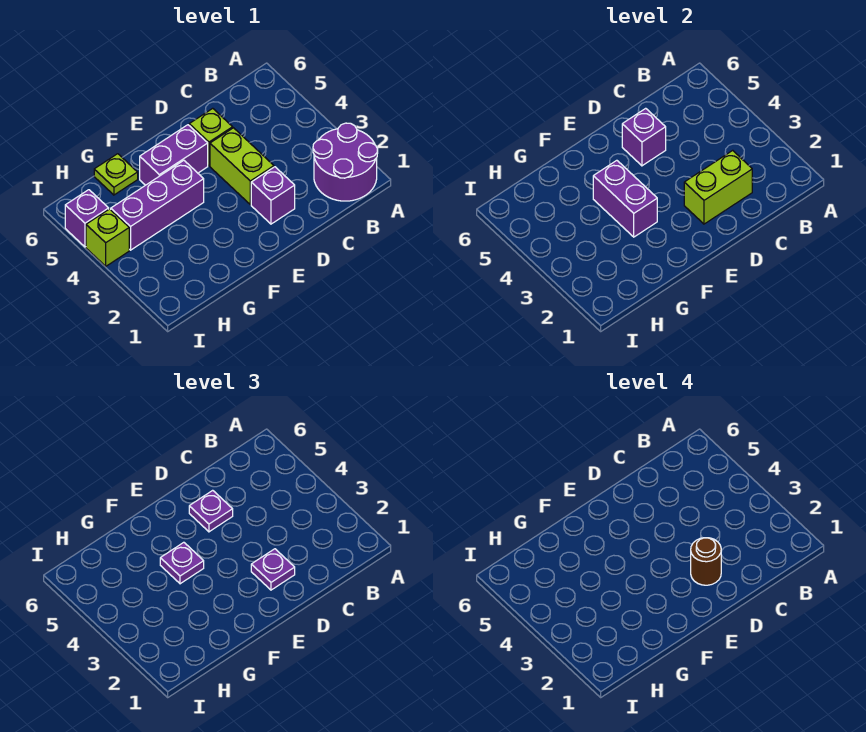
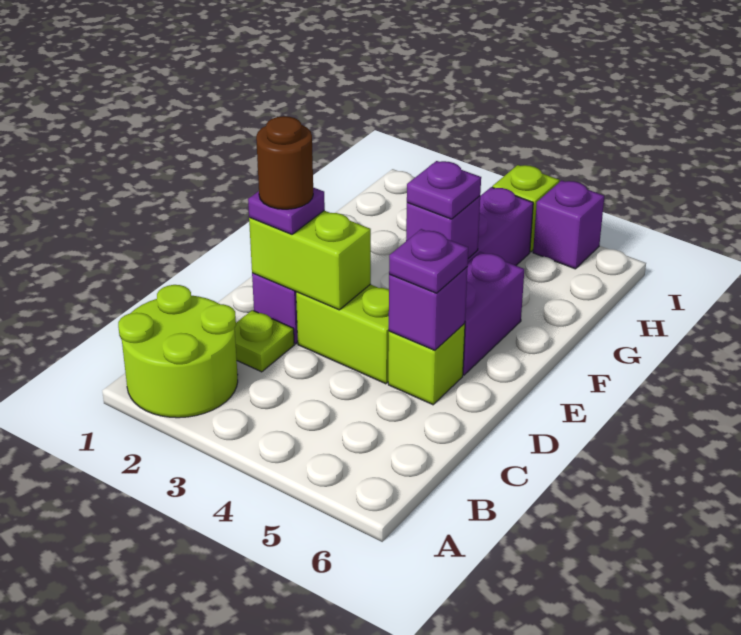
purple round brick A1:B2 level 1 -> lime round brick A1:B2 level 1
lime brick C2:D2 level 2 -> lime brick D2:D3 level 2
purple brick F3:F4 level 2 -> purple brick F4 level 2
lime plate G6 level 1 -> lime plate C2 level 1

